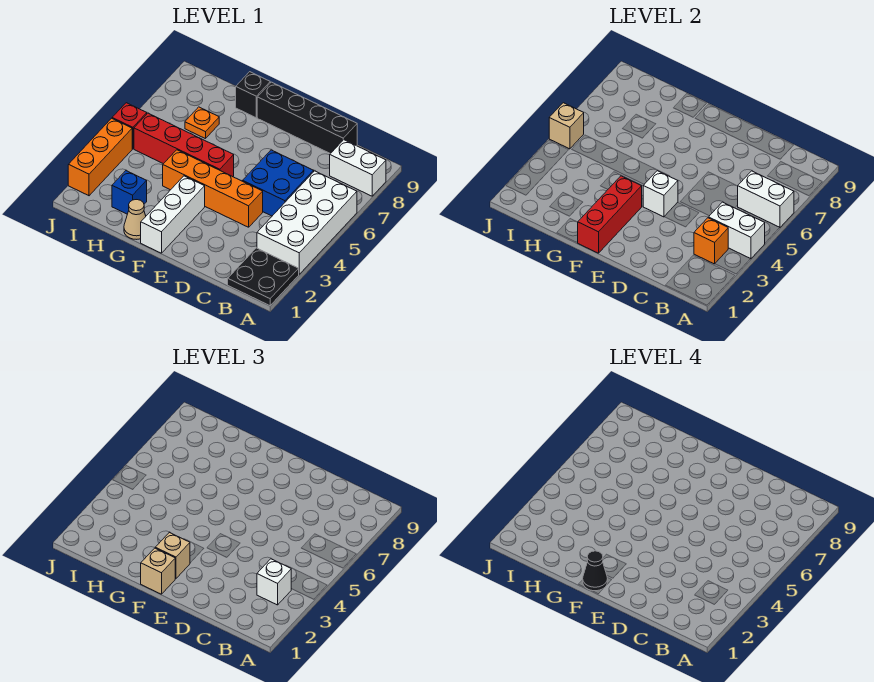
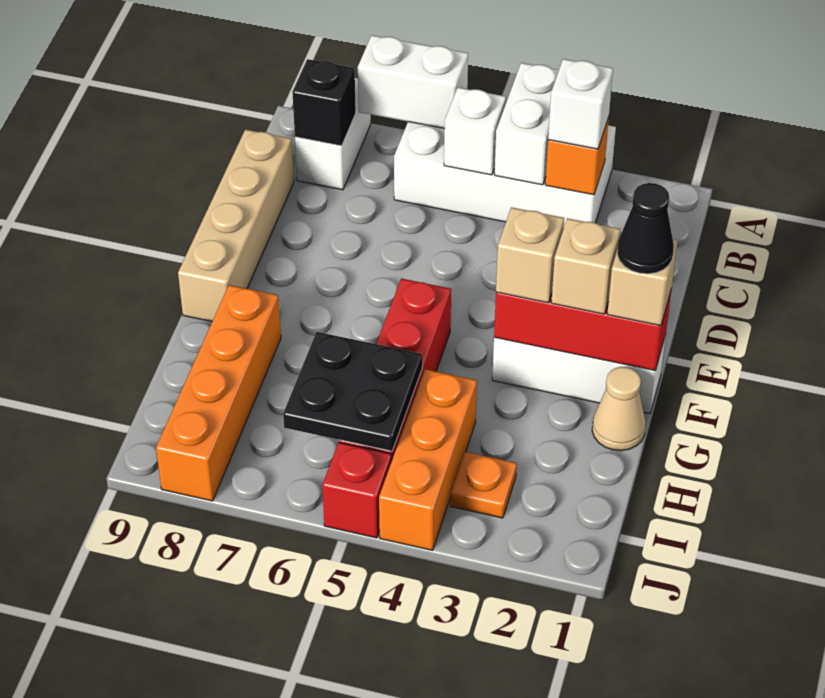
black plate A1:B2 level 1 -> black plate H5:I6 level 2
white brick A6:B6 level 2 -> white brick A6:A7 level 2
blue brick C5:D6 level 1 -> none
black brick C9:F9 level 1 -> tan brick C9:F9 level 1
orange brick D4:G4 level 1 -> orange brick G8:J8 level 1
white brick E4 level 2 -> white brick B5 level 2
black brick G9 level 1 -> black brick B8 level 2
blue brick H2 level 1 -> none
orange plate H7 level 1 -> orange plate I3 level 1
orange brick J2:J4 level 1 -> orange brick H4:J4 level 1
tan brick J5 level 2 -> tan brick F3 level 3

